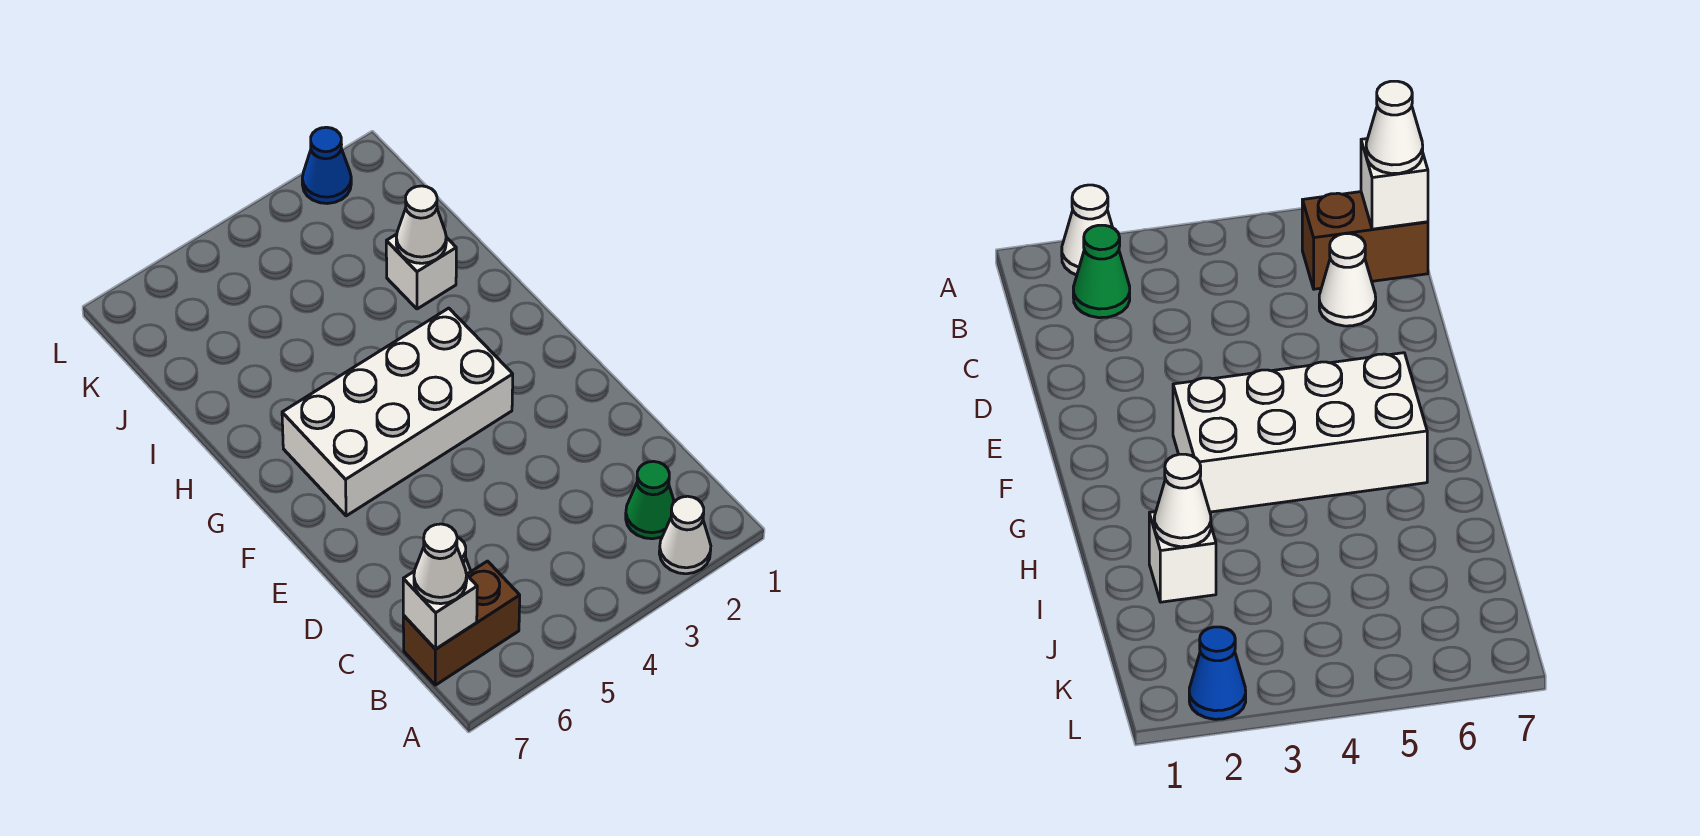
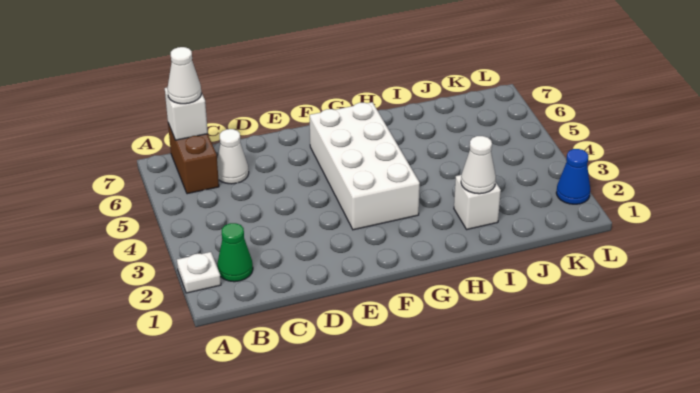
white cone A2 level 1 -> white plate A2 level 1

